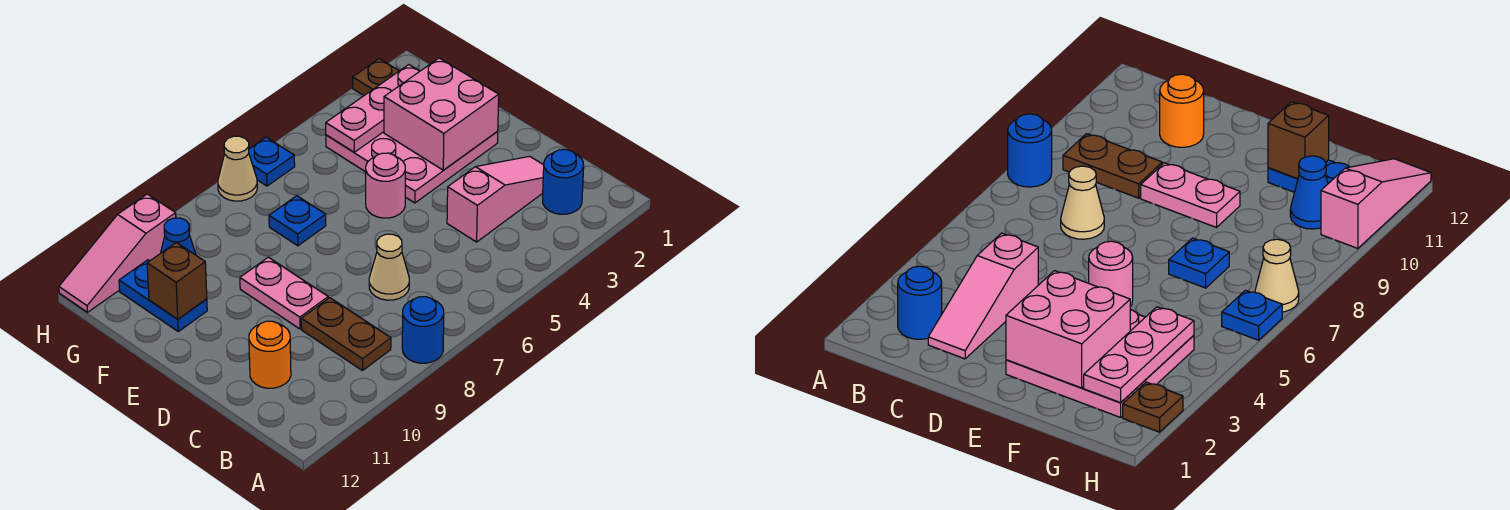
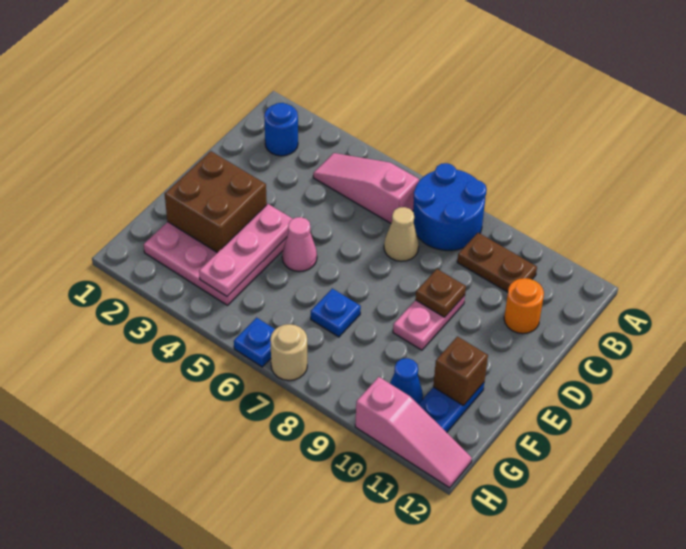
blue round brick A8 level 1 -> blue round brick A7:B8 level 1
brown plate B9:C9 level 1 -> brown plate B9:B10 level 1
pink slope C2:C4 level 1 top 4 -> pink slope B4:B6 level 1 top 6
pink brick E2:F3 level 2 -> brown brick E2:F3 level 2
pink round brick E5 level 1 -> pink cone E5 level 1
pink plate G2:G4 level 2 -> pink plate E4:G4 level 2
brown plate H2 level 1 -> brown plate D9 level 2
tan cone H7 level 1 -> tan round brick H7 level 1

